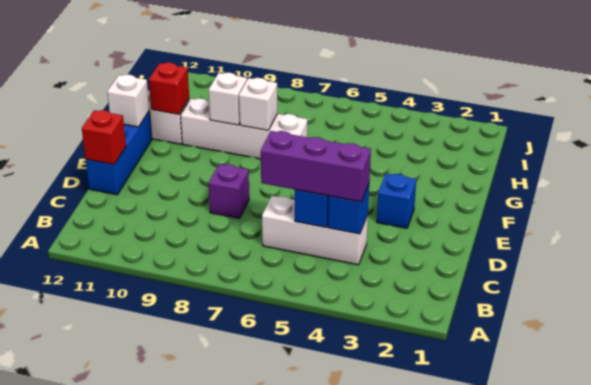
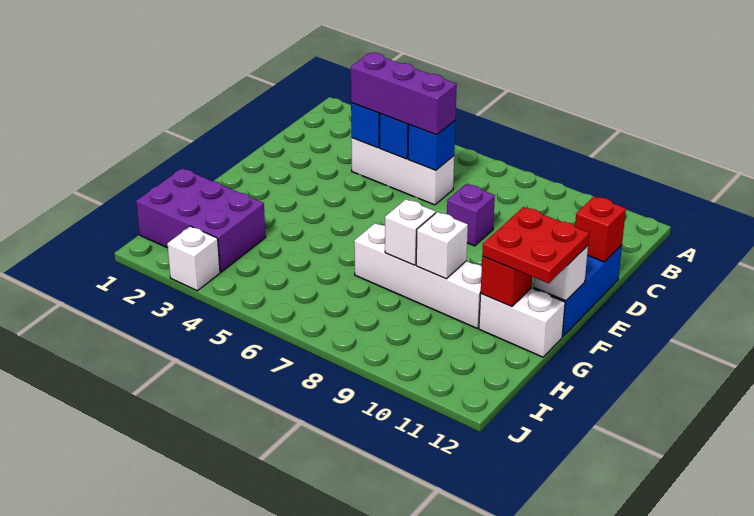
blue brick E3 level 1 -> blue brick C6 level 2
none -> red plate F11:G12 level 3
none -> purple brick H1:I3 level 1
none -> white brick J3 level 1

